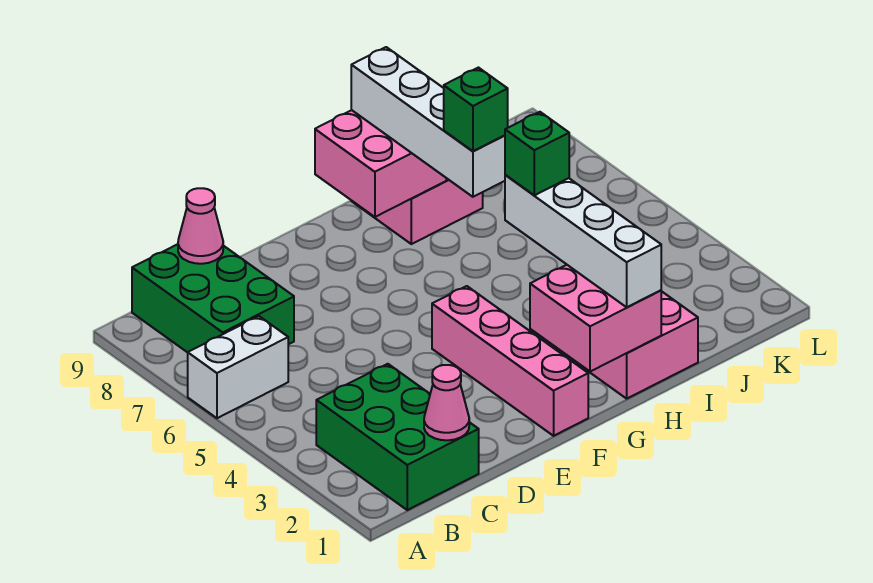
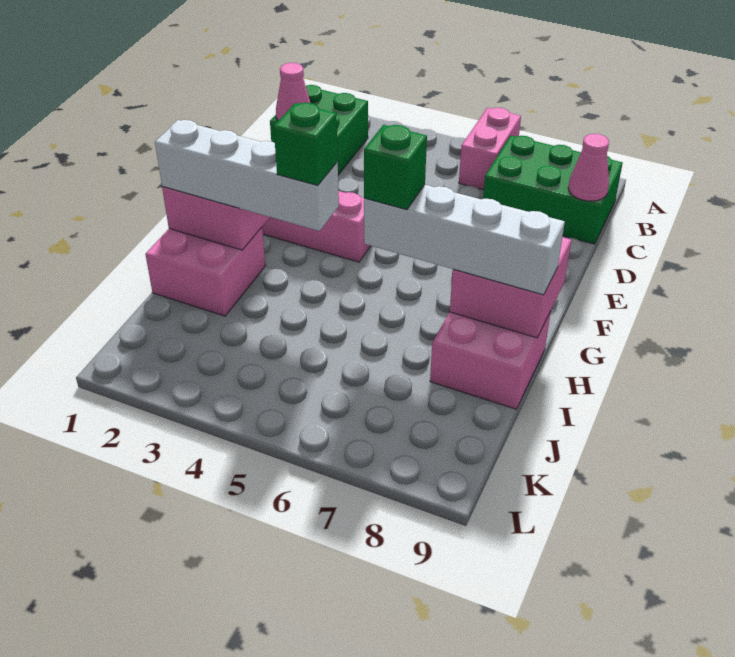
white brick A6:B6 level 1 -> pink brick A6:B6 level 1
green brick B1:C3 level 1 -> green brick B1:C2 level 1

